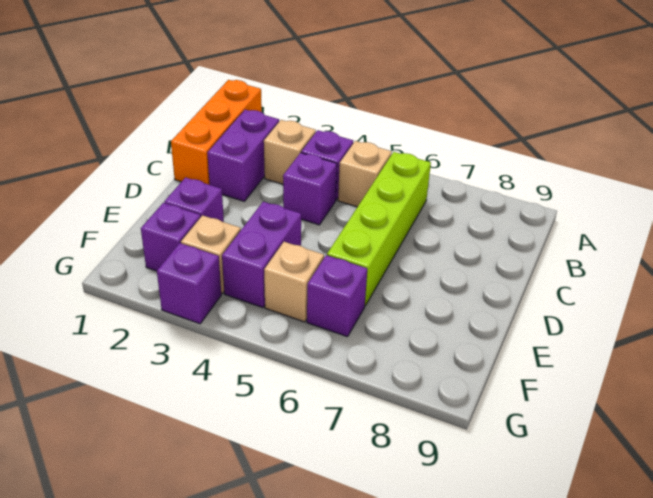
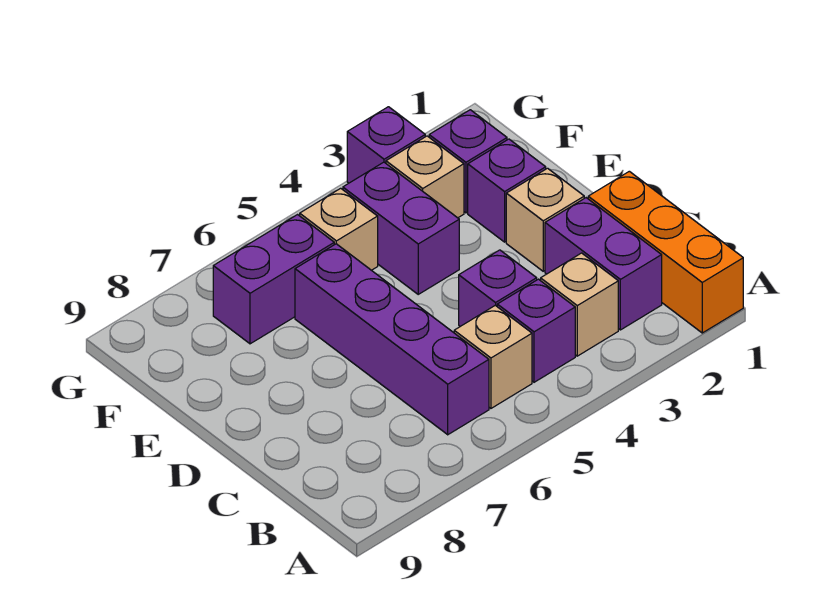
lime brick B6:E6 level 1 -> purple brick B6:E6 level 1
none -> tan brick D2 level 1
purple brick F6 level 1 -> purple brick F6:F7 level 1

